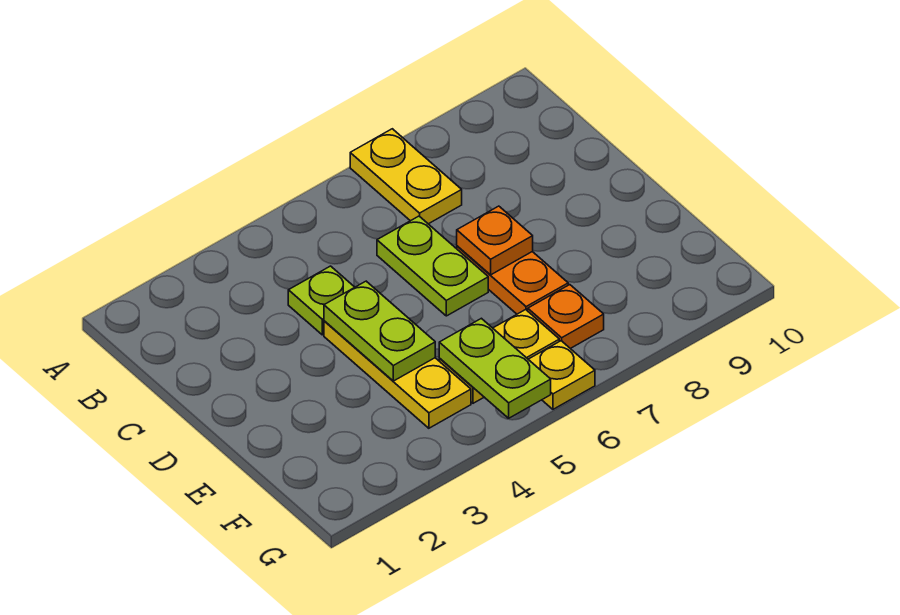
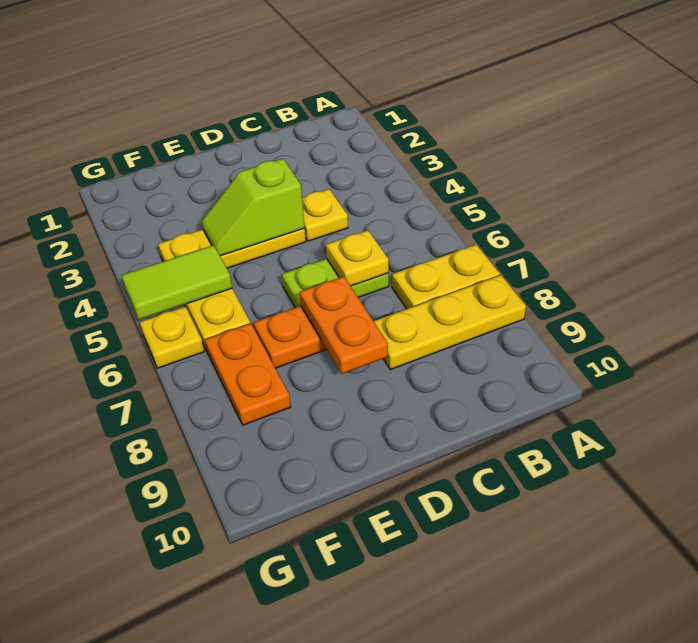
none -> yellow plate A8:C8 level 1
lime plate C4 level 1 -> yellow plate C4 level 1
none -> yellow plate C6 level 2
lime plate D4:E4 level 2 -> lime slope D4:E4 level 2 top D
orange plate D7 level 2 -> orange plate D7:D8 level 2
lime plate F5:G5 level 2 -> lime tile F5:G5 level 2
orange plate F7 level 1 -> orange plate F7:F8 level 1

